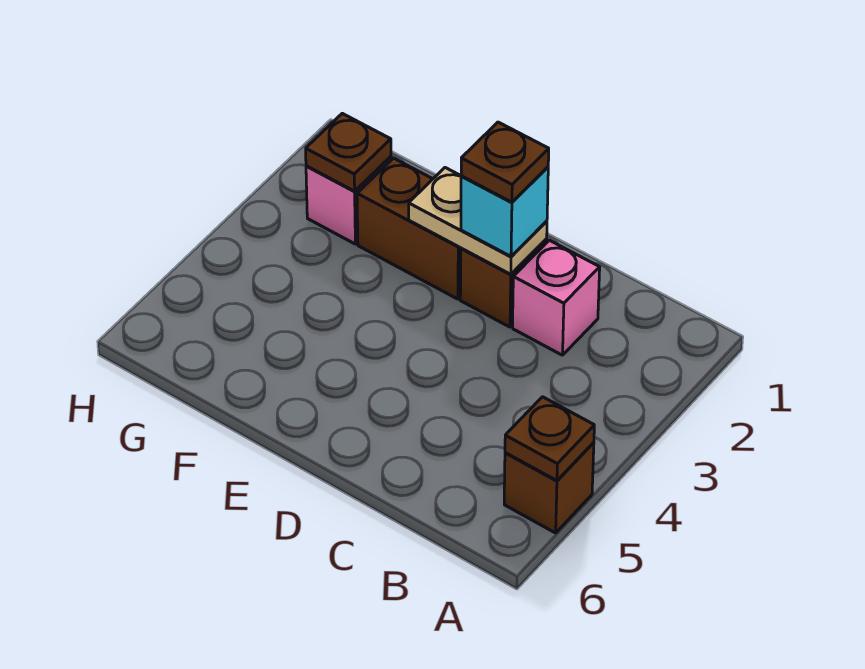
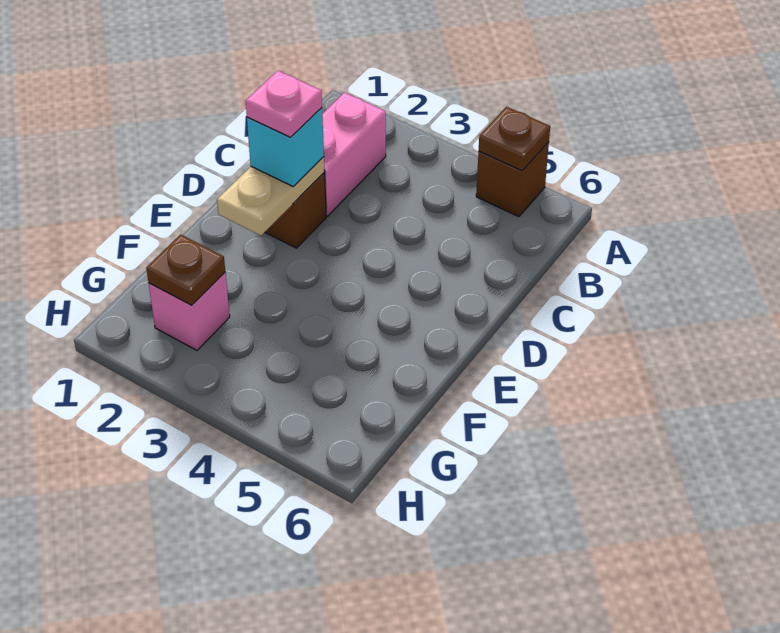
pink brick C2 level 1 -> pink brick B2:C2 level 1
brown plate D2 level 4 -> pink plate D2 level 4
brown brick E2:F2 level 1 -> none

